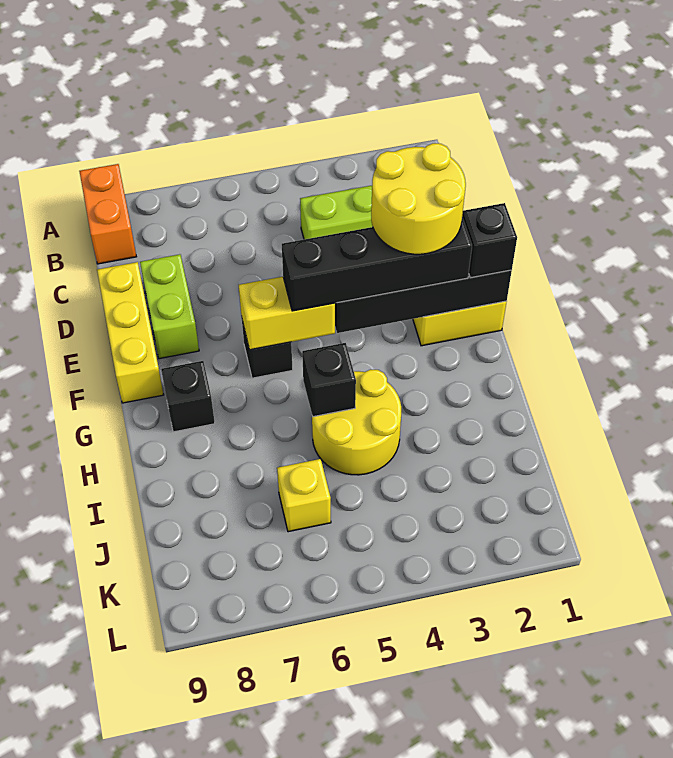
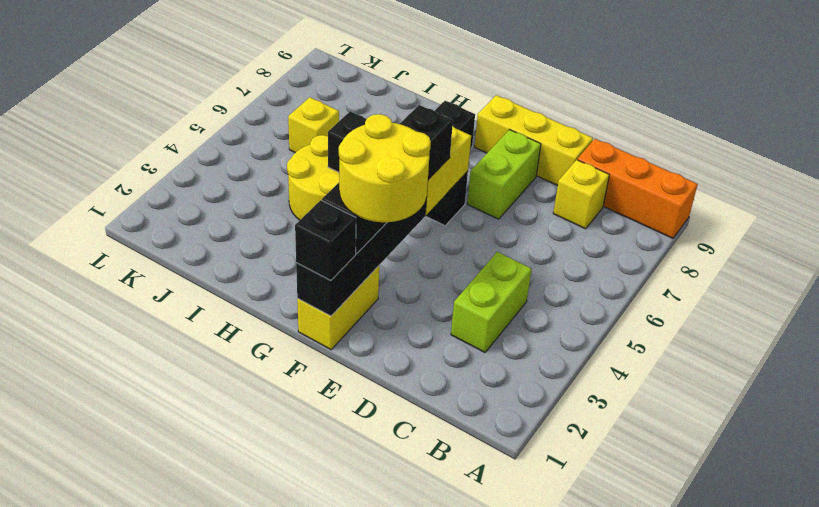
orange brick A9:B9 level 1 -> orange brick A9:C9 level 1
none -> yellow brick C8 level 1
lime brick D8:E8 level 1 -> lime brick E7:E8 level 1

